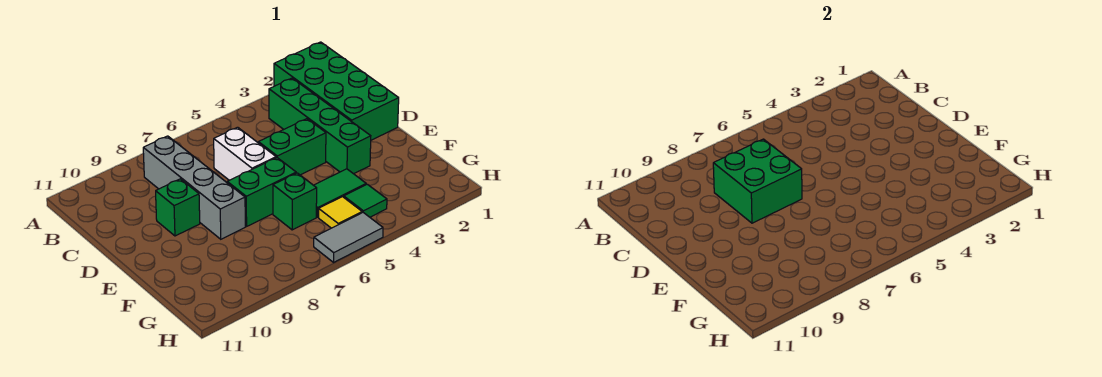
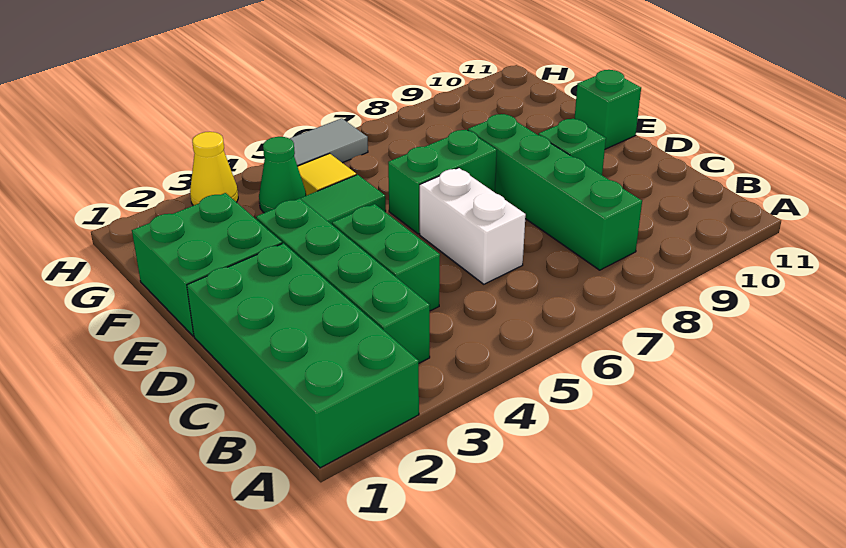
grey brick B8:E8 level 1 -> green brick B8:E8 level 1
green brick C7:D8 level 2 -> green brick E1:F2 level 1
green brick D4:D5 level 1 -> green brick C4:D4 level 1
green brick F6 level 1 -> green brick E11 level 1
green tile G4 level 1 -> green cone G4 level 1
none -> yellow cone H3 level 1

